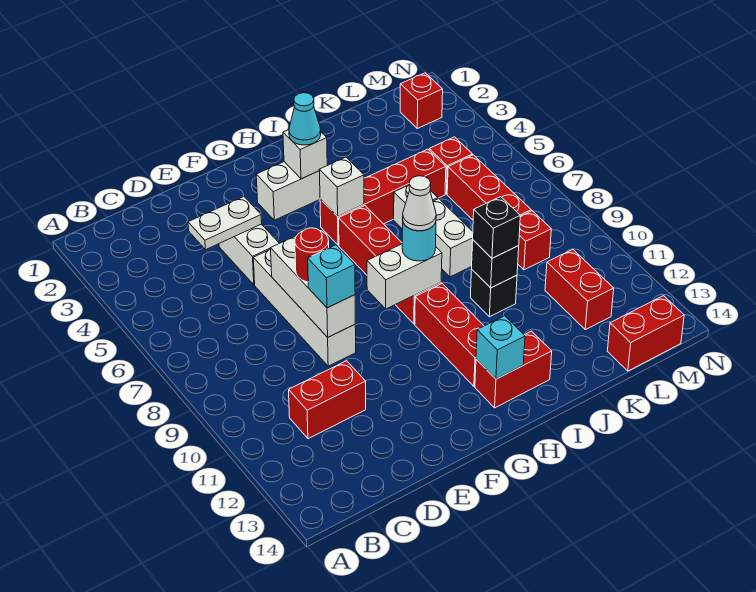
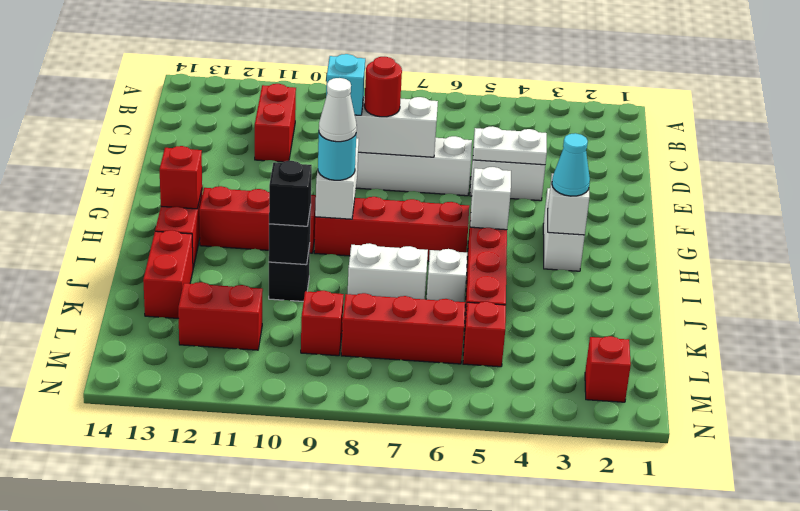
white plate D4:E4 level 2 -> white plate E4:E5 level 2
cyan brick H13 level 2 -> red brick H13 level 2
red brick L14:M14 level 1 -> red brick J13:K13 level 1

